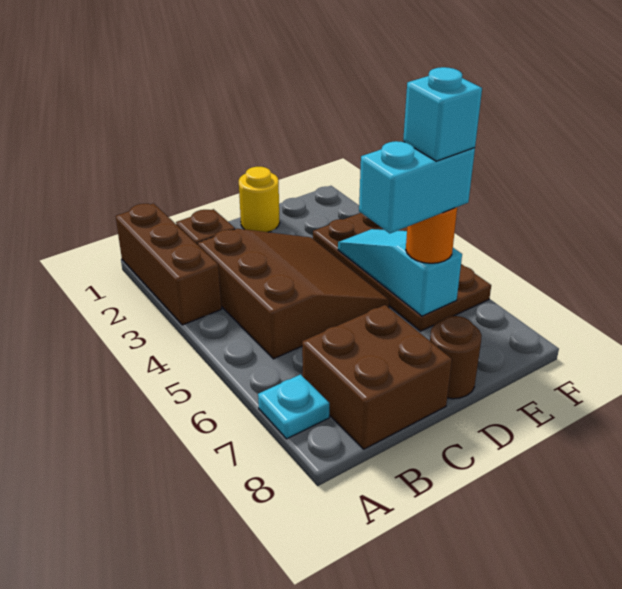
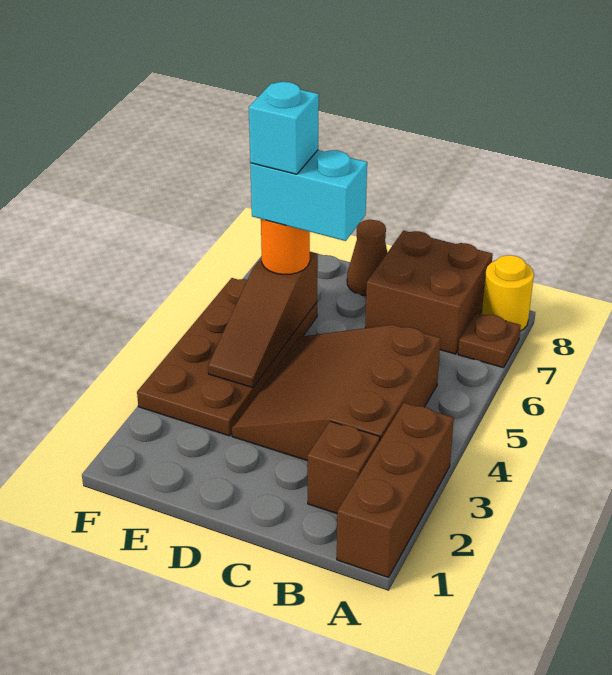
cyan plate A7 level 1 -> brown plate A7 level 1
yellow round brick D1 level 1 -> yellow round brick A8 level 1
brown round brick D8 level 1 -> brown cone D8 level 1
cyan slope E4:E6 level 2 top 6 -> brown slope E4:E6 level 2 top 6

